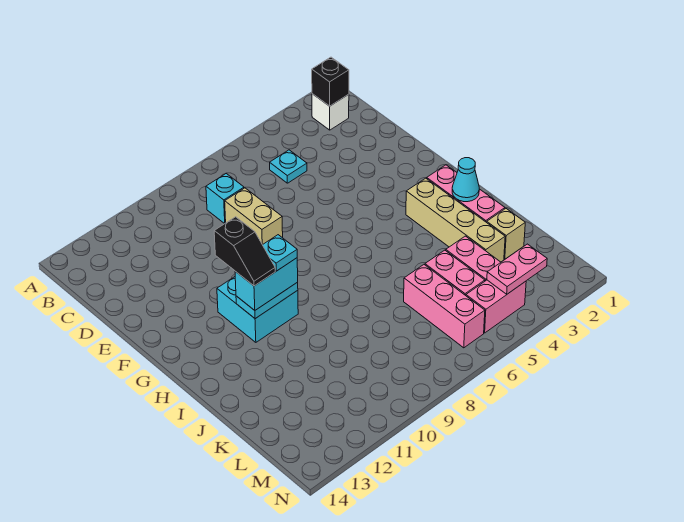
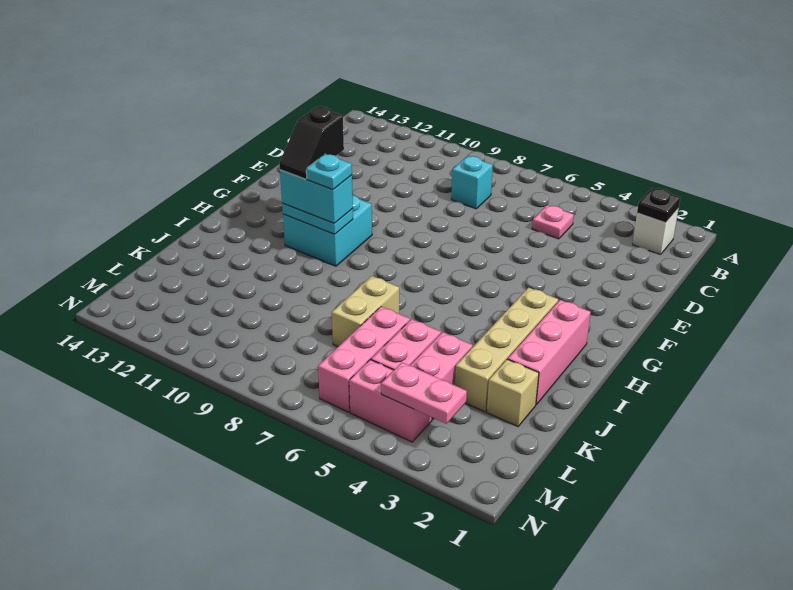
black brick B2 level 2 -> black plate B2 level 2
cyan plate C5 level 1 -> pink plate C5 level 1
tan brick D8:E8 level 1 -> tan brick J7:K7 level 1
cyan cone I2 level 2 -> none

